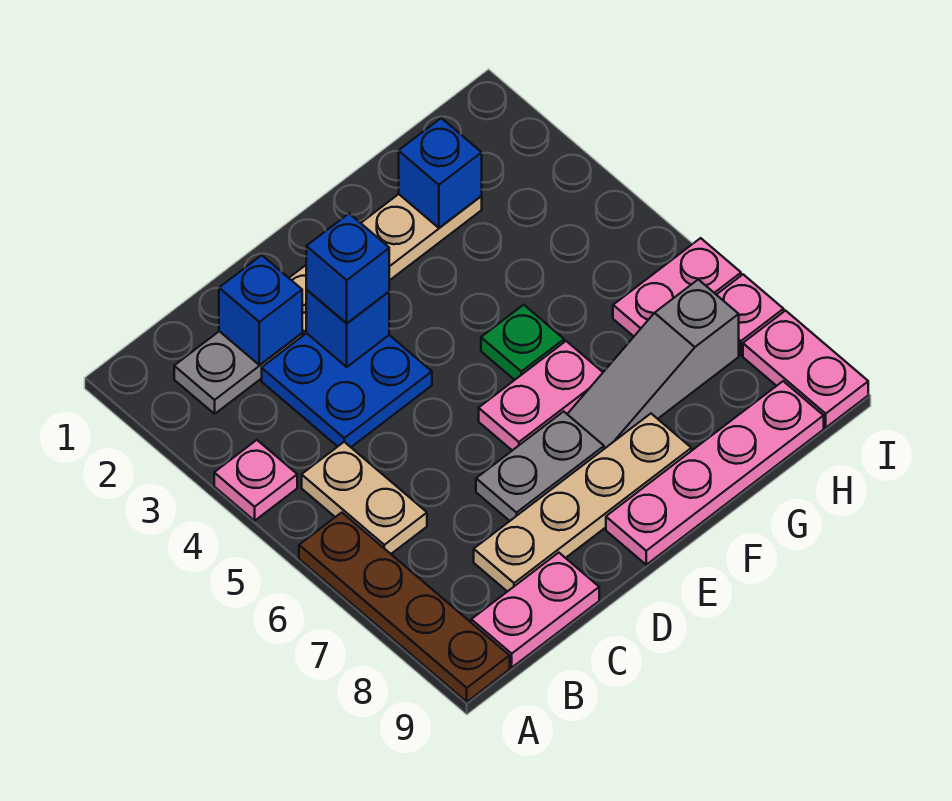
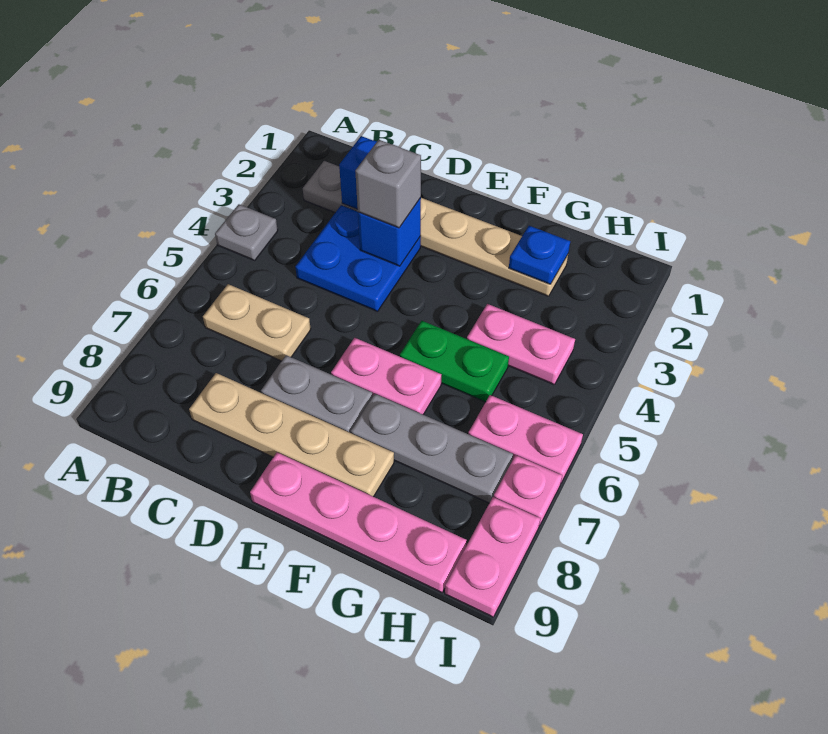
pink plate A4 level 1 -> grey plate A4 level 1
brown plate A6:A9 level 1 -> none
tan plate B5:B6 level 1 -> tan plate B6:C6 level 1
pink plate B9:C9 level 1 -> pink plate G4:H4 level 1
blue brick D3 level 3 -> grey brick D3 level 3
green plate F5 level 1 -> green plate F5:G5 level 1
grey slope F7:H7 level 1 top H -> grey plate F7:H7 level 1
blue brick G2 level 2 -> blue plate G2 level 2

